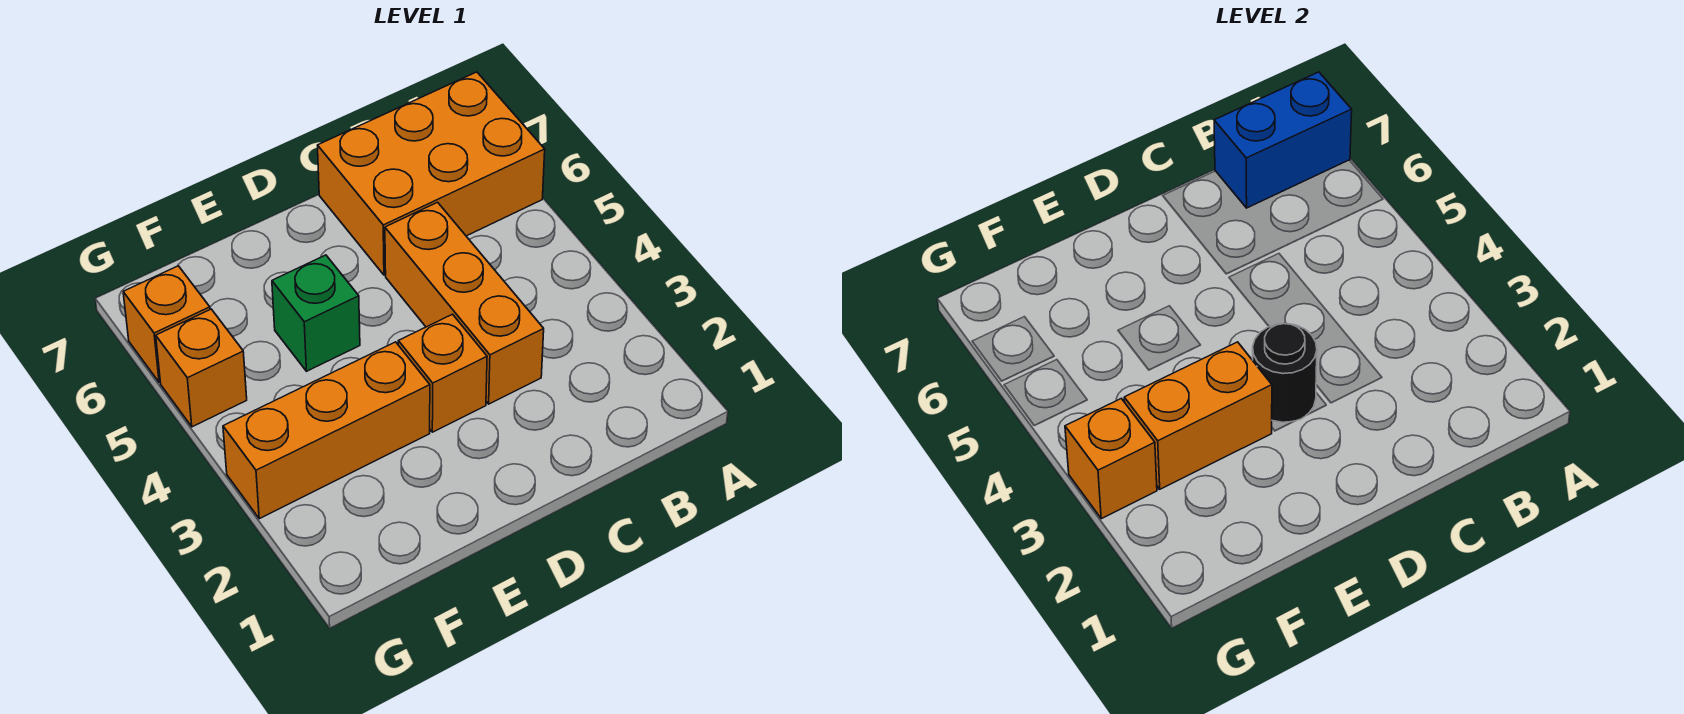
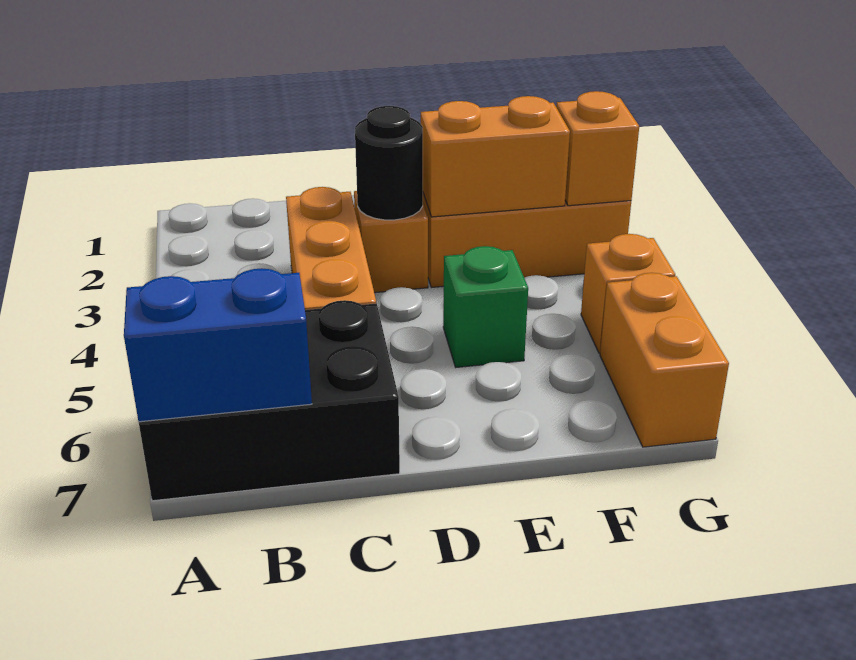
orange brick A6:C7 level 1 -> black brick A6:C7 level 1
orange brick G6 level 1 -> orange brick G6:G7 level 1

